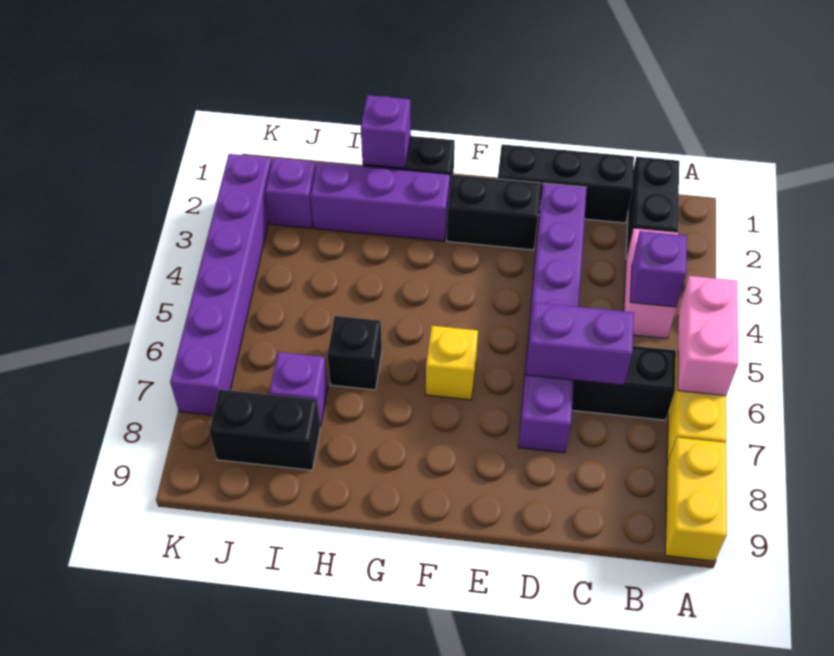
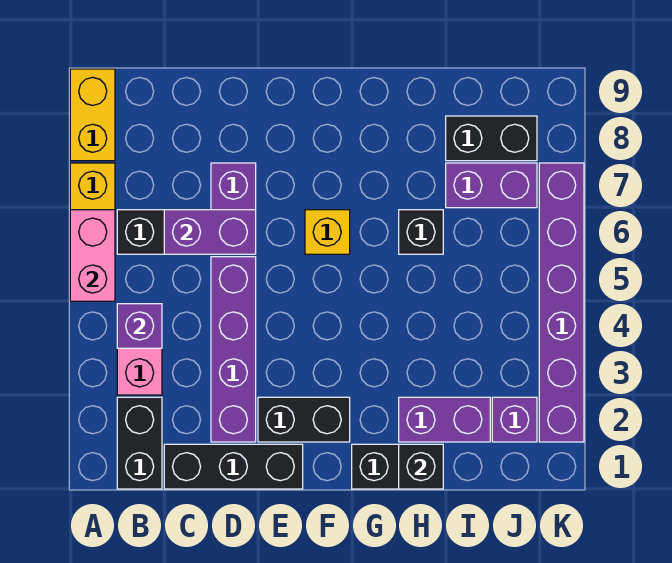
purple brick G2:I2 level 1 -> purple brick H2:I2 level 1
purple brick H1 level 2 -> black brick H1 level 2
purple brick I7 level 1 -> purple brick I7:J7 level 1

